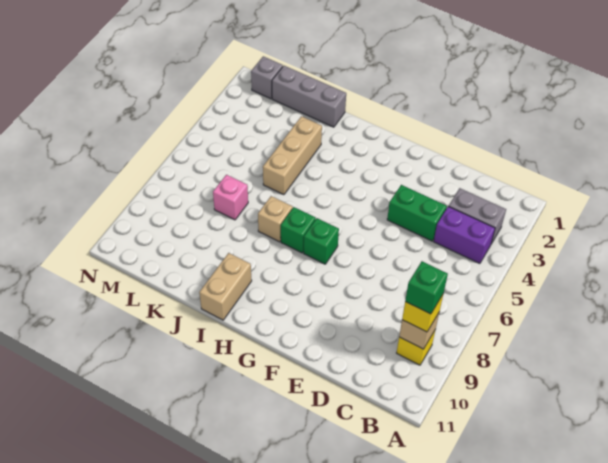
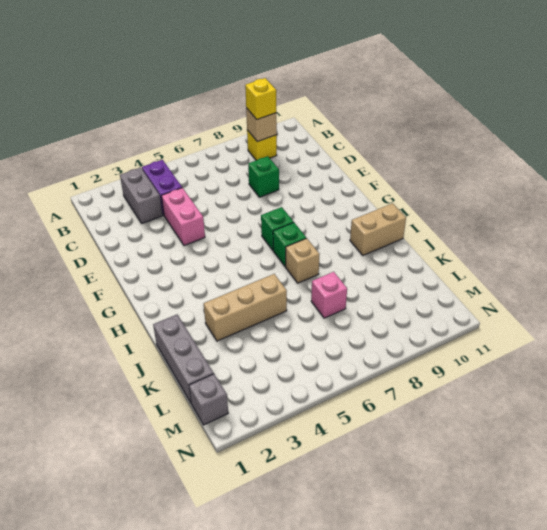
green brick B9 level 4 -> green brick D8 level 1
green brick D4:E4 level 1 -> pink brick D4:E4 level 1

